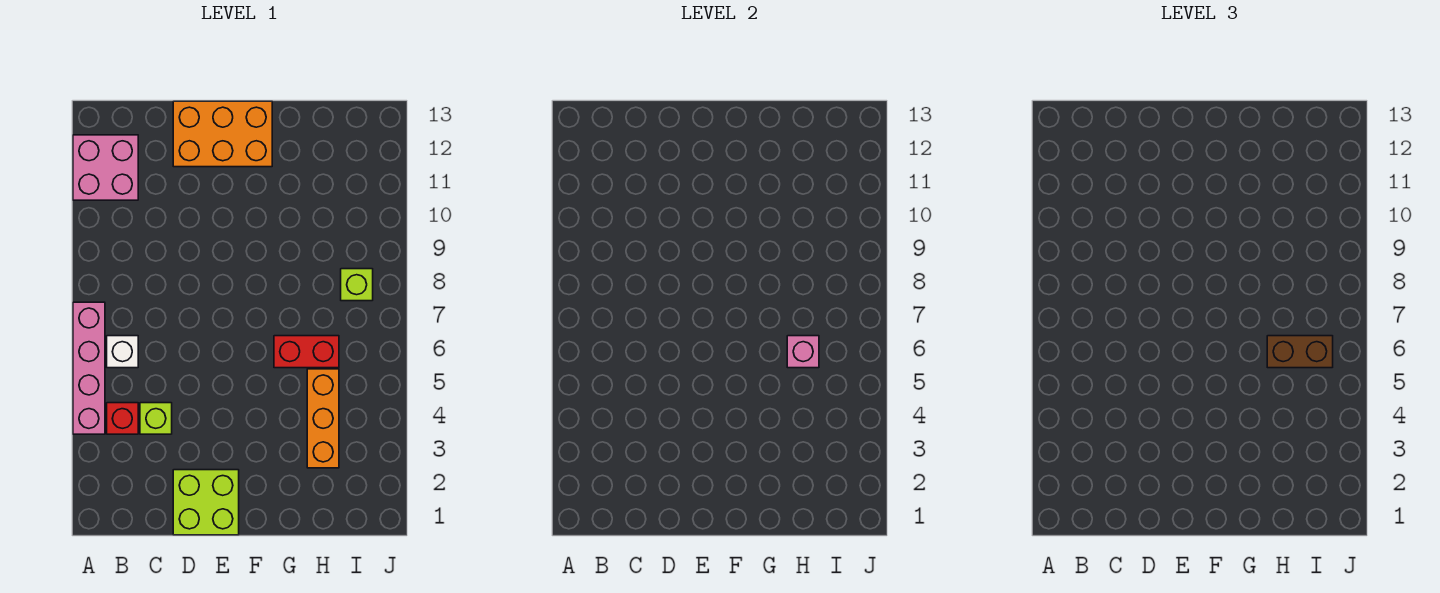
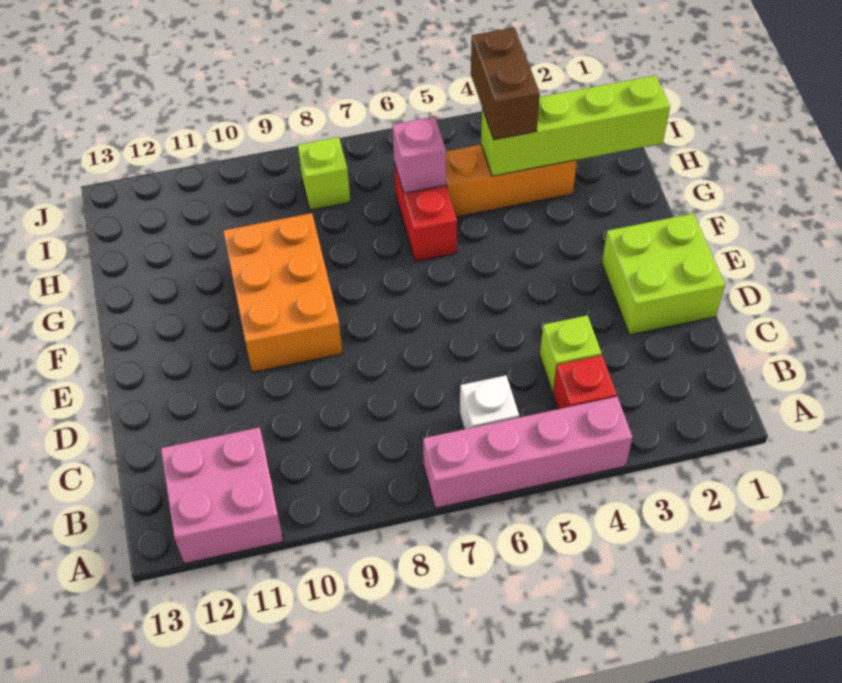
orange brick D12:F13 level 1 -> orange brick E9:G10 level 1
none -> lime brick H1:H4 level 2
brown brick H6:I6 level 3 -> brown brick H4:I4 level 3

